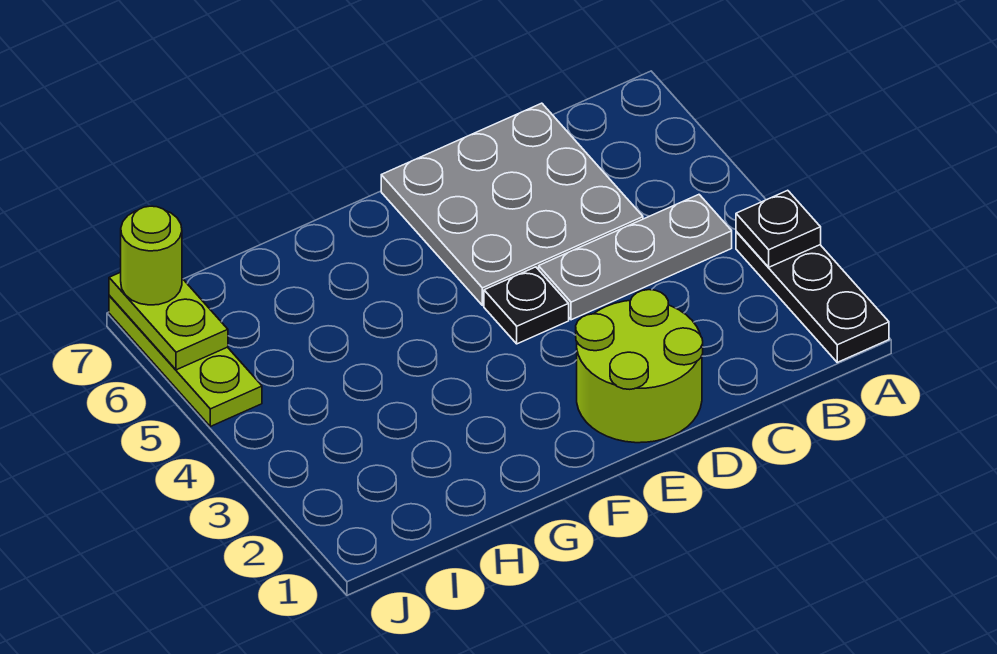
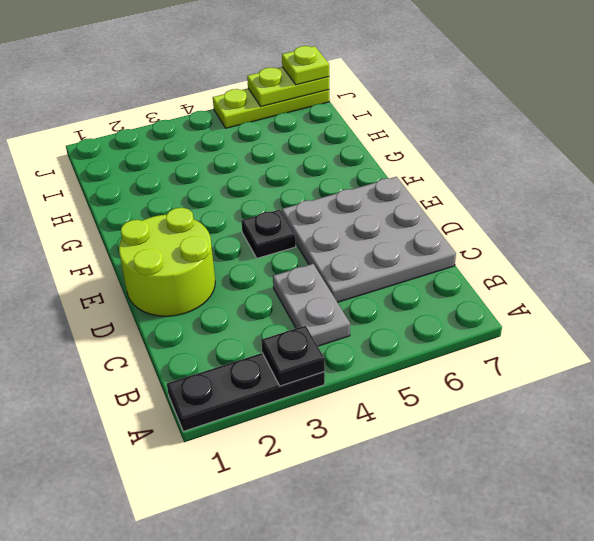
grey plate B4:D4 level 1 -> grey plate B4:C4 level 1
lime round brick J7 level 3 -> lime plate J7 level 3

